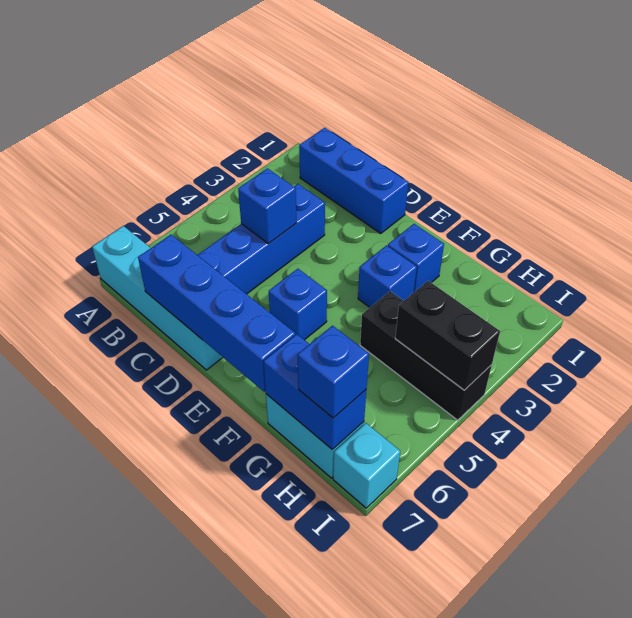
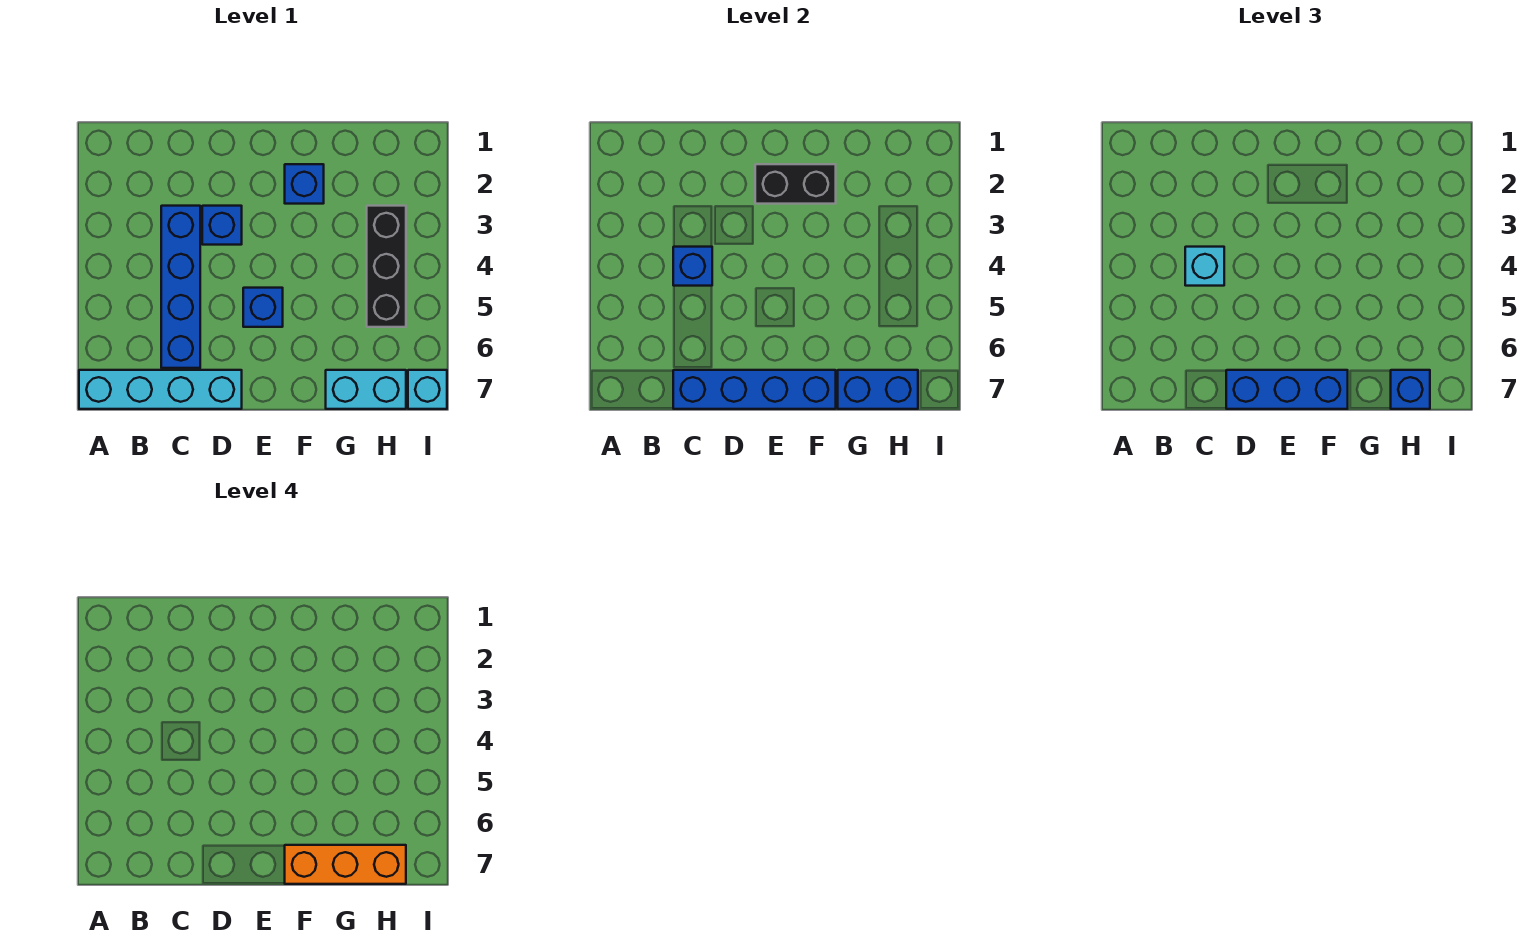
blue brick B1:D1 level 1 -> blue brick D7:F7 level 3
none -> cyan brick C4 level 3
blue brick F3 level 1 -> blue brick D3 level 1
none -> orange brick F7:H7 level 4
black brick G4:I4 level 1 -> black brick H3:H5 level 1
black brick H4:I4 level 2 -> black brick E2:F2 level 2

